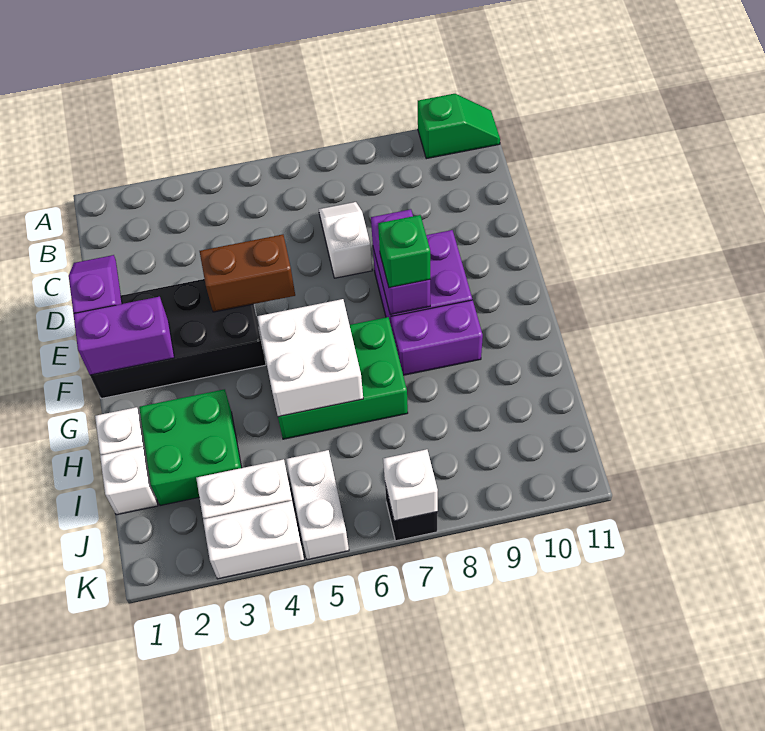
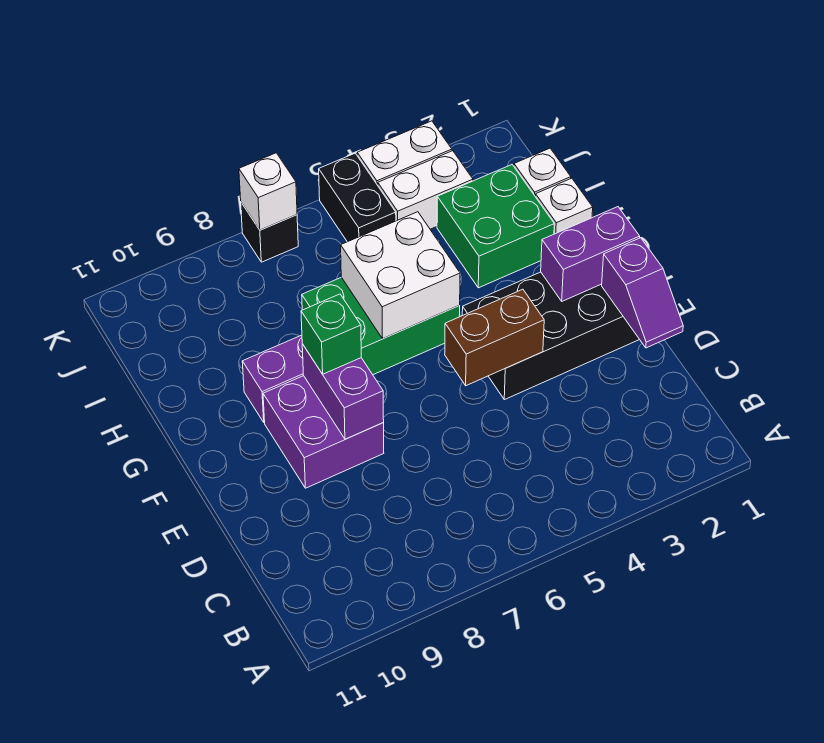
green slope A10:A11 level 1 top 10 -> none
white slope C7:D7 level 1 top D -> none
white brick J5:K5 level 1 -> black brick J5:K5 level 1

